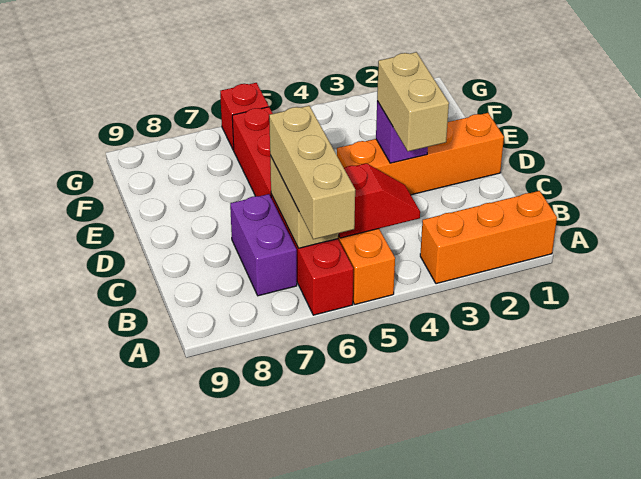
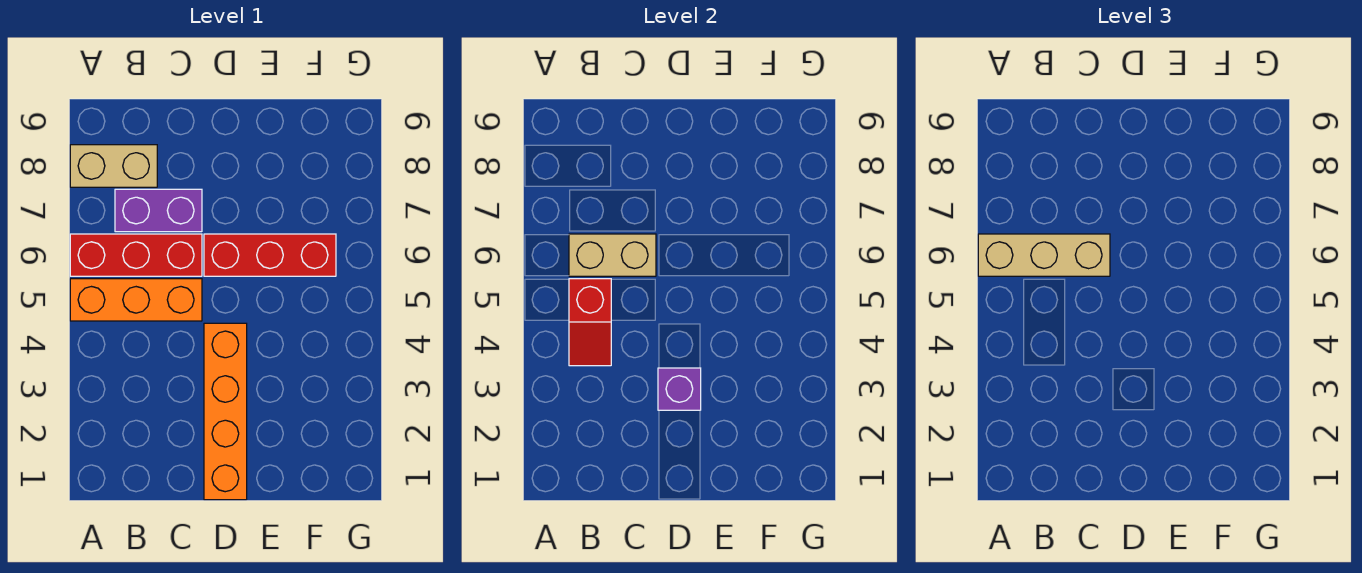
orange brick A1:A3 level 1 -> none
tan brick C3:D3 level 3 -> tan brick A8:B8 level 1
red brick G6 level 1 -> none

